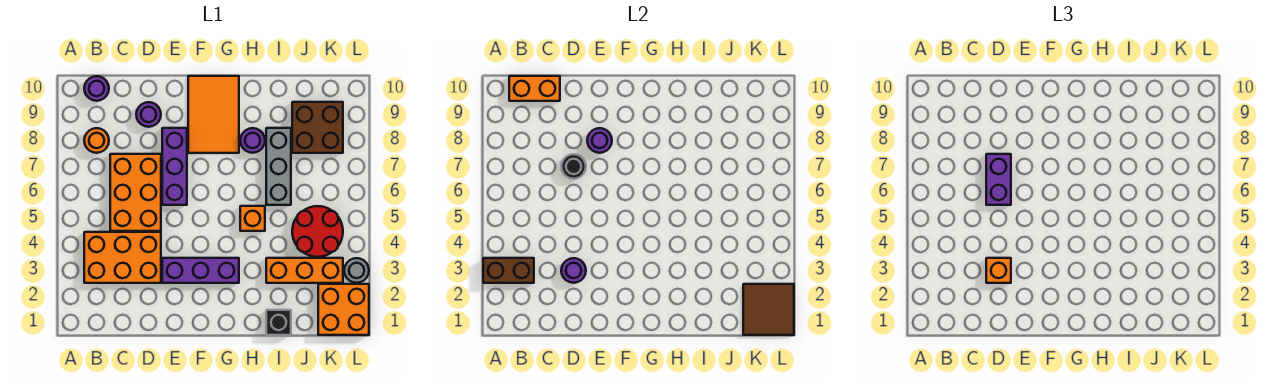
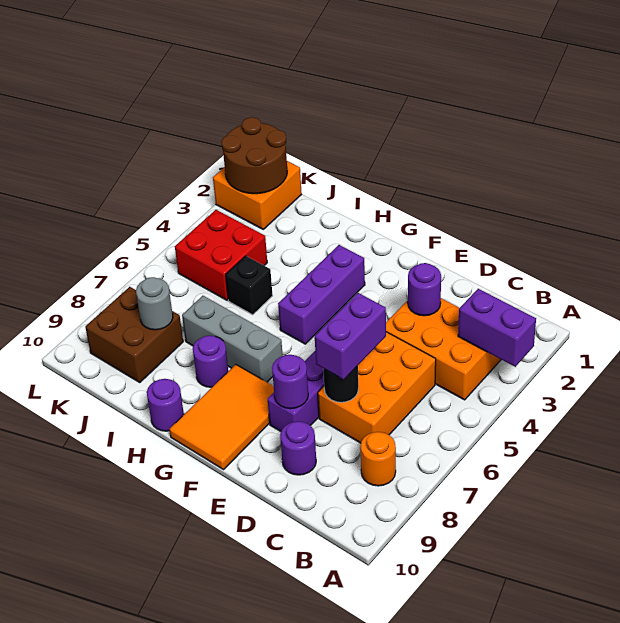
brown brick A3:B3 level 2 -> purple brick A3:B3 level 2
purple round brick B10 level 1 -> purple round brick H10 level 1
orange brick B10:C10 level 2 -> none
orange brick D3 level 3 -> none
purple brick E3:G3 level 1 -> purple brick G3:G5 level 1
orange brick H5 level 1 -> none
black brick I1 level 1 -> black brick I5 level 1
orange brick I3:K3 level 1 -> none
grey brick I6:I8 level 1 -> grey brick G7:I7 level 1
red round brick J4:K5 level 1 -> red brick J4:K5 level 1
brown tile K1:L2 level 2 -> brown round brick K1:L2 level 2
grey round brick L3 level 1 -> grey round brick J8 level 2

